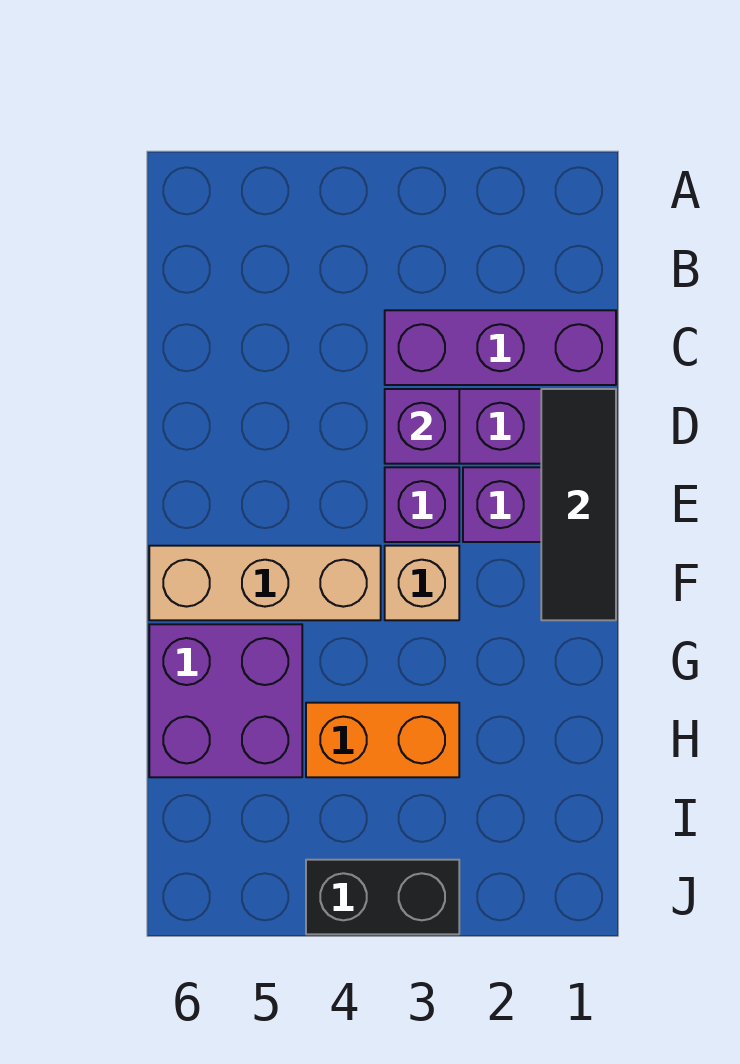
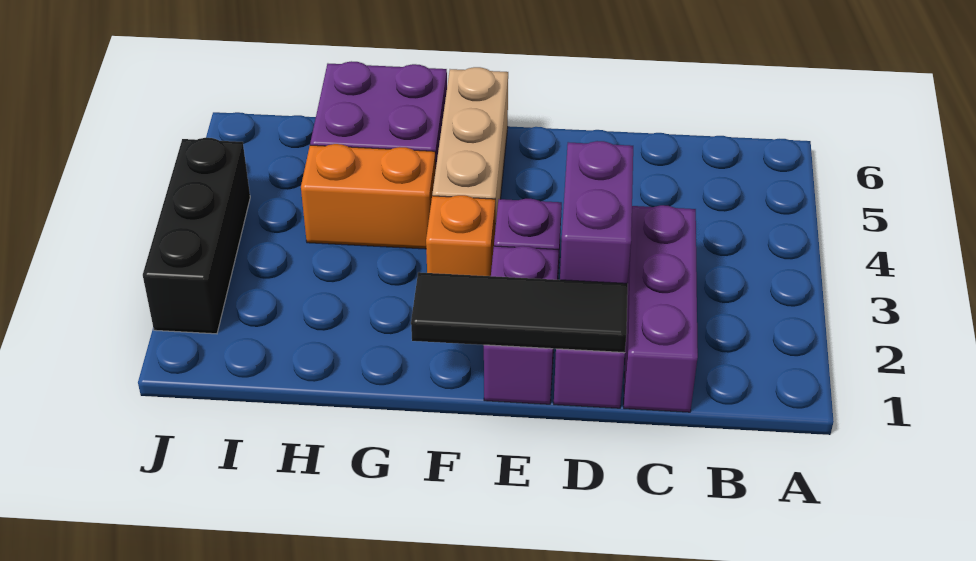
purple brick D3 level 2 -> purple brick D2:D3 level 2
tan brick F3 level 1 -> orange brick F3 level 1
orange brick H3:H4 level 1 -> orange brick G4:H4 level 1
black brick J3:J4 level 1 -> black brick J2:J4 level 1

